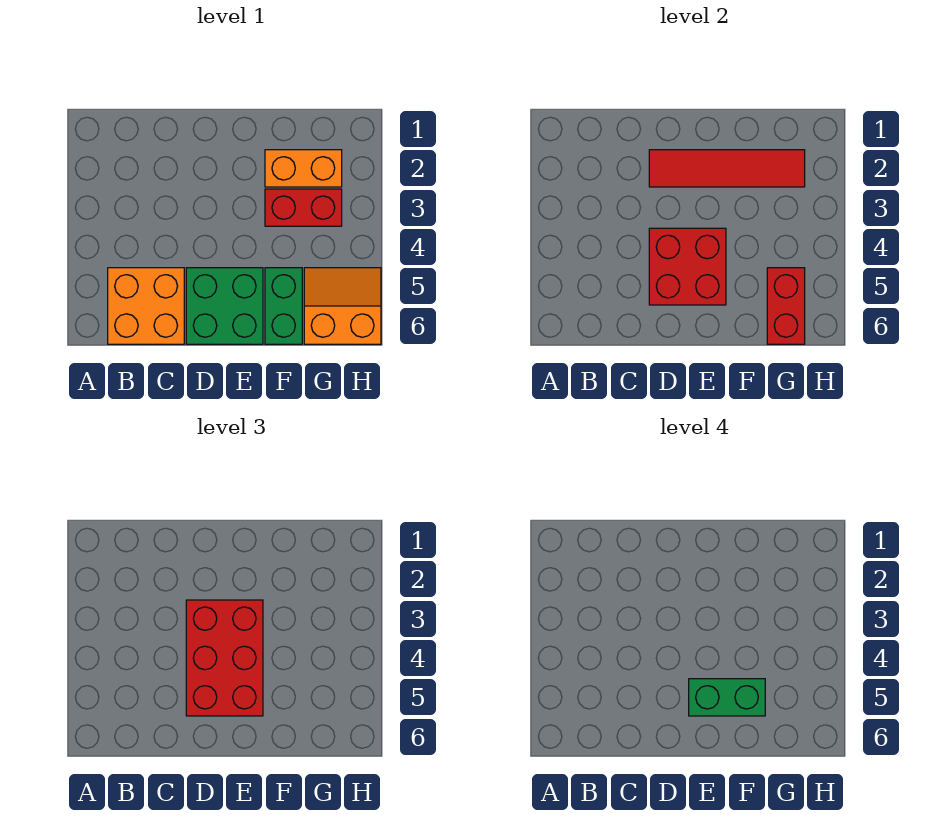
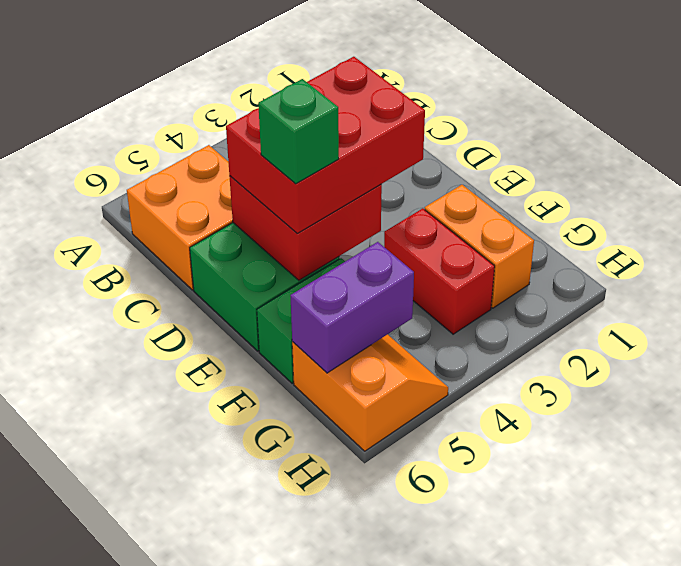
red tile D2:G2 level 2 -> none
green brick E5:F5 level 4 -> green brick E5 level 4
red brick G5:G6 level 2 -> purple brick G5:G6 level 2

